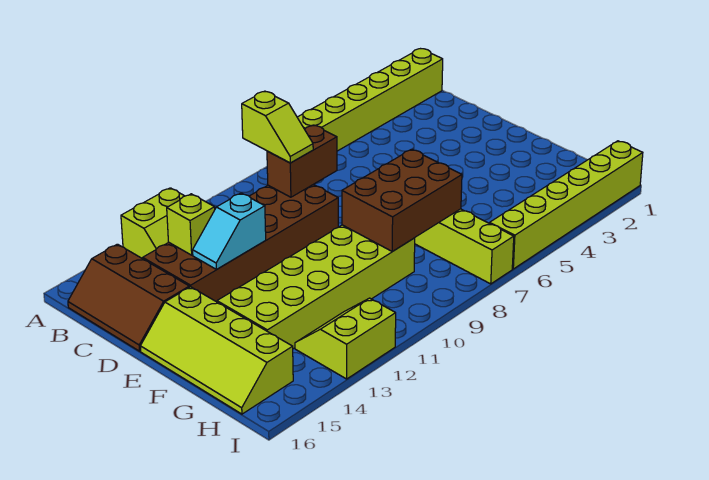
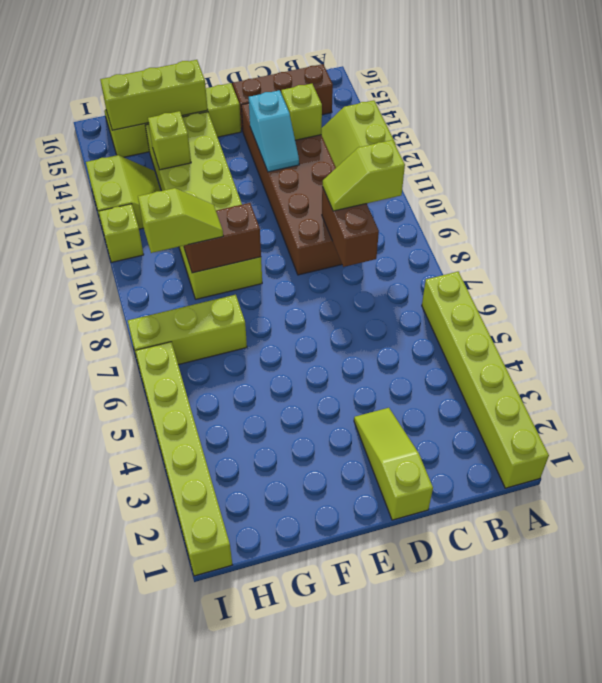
none -> lime slope D1:D3 level 1 top 1
cyan slope D12:D13 level 2 top 12 -> cyan slope D12:D13 level 2 top 13
brown brick F7:G9 level 2 -> brown brick F9:G9 level 2
none -> lime brick F15:H15 level 2
none -> lime slope G9:H9 level 3 top H
none -> lime brick G13 level 2
none -> lime brick I11 level 1

